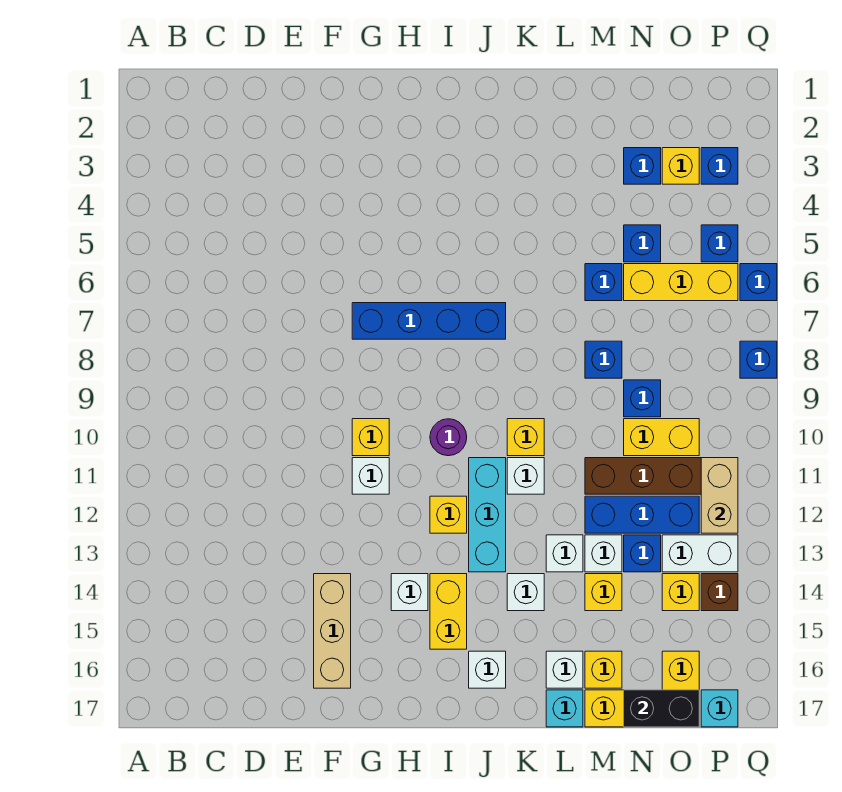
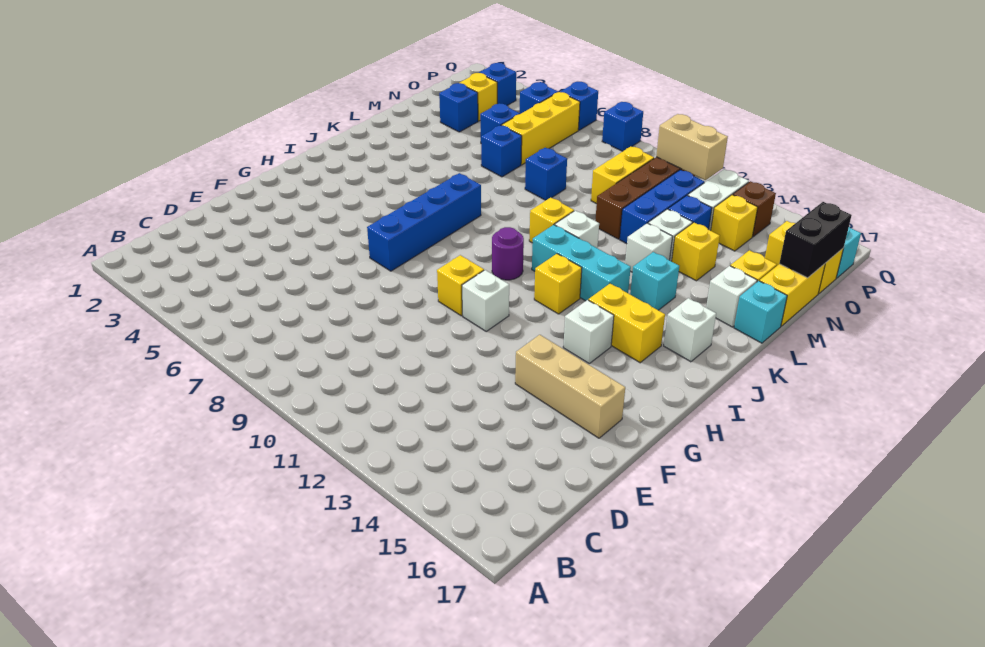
white brick K14 level 1 -> cyan brick K14 level 1
blue brick N9 level 1 -> none

